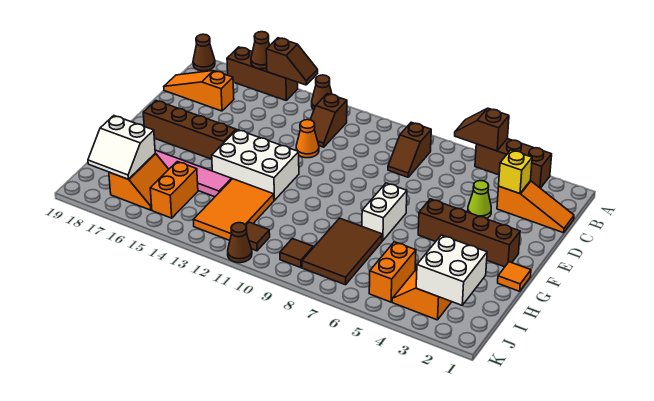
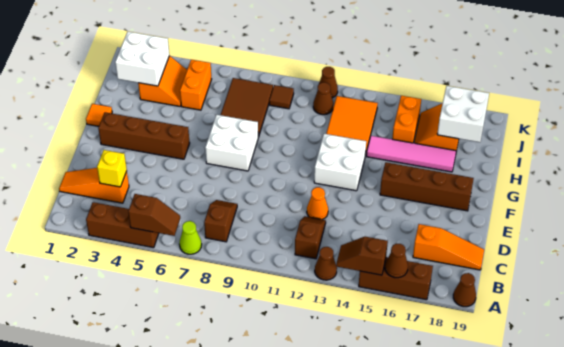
lime cone D4 level 1 -> lime cone A7 level 1
white brick F7:G7 level 1 -> white brick F7:G8 level 1
white brick F12:G14 level 1 -> white brick F12:G13 level 1
white slope I17:J18 level 2 top I -> white brick I17:J18 level 2
brown tile J11 level 1 -> brown cone J11 level 1

